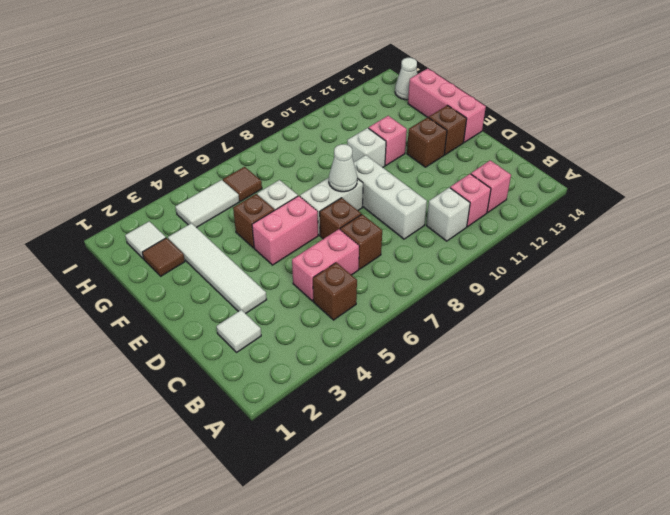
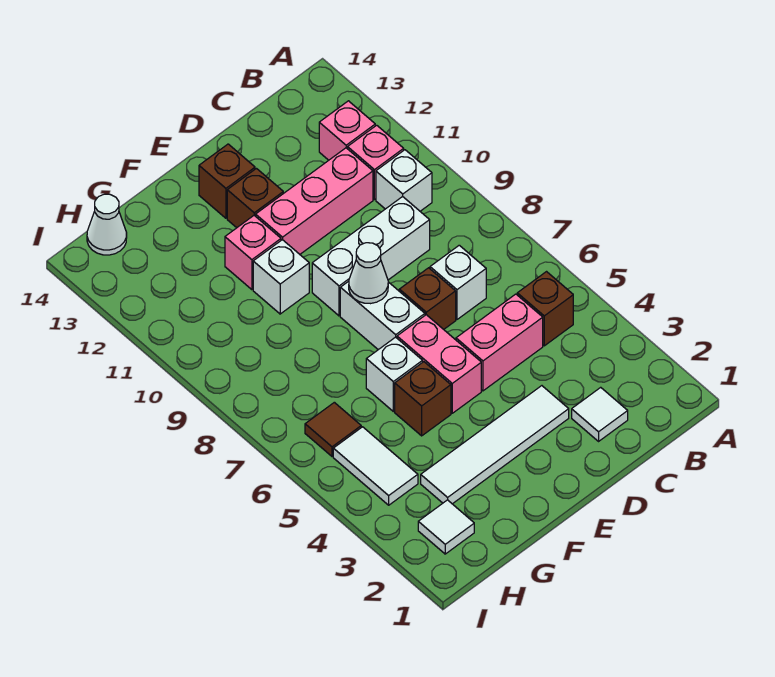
pink brick C5:C6 level 1 -> pink brick C5:D5 level 1
brown brick C7 level 1 -> white brick C7 level 1
pink brick E14:G14 level 1 -> pink brick C11:E11 level 1
brown tile G2 level 1 -> none

